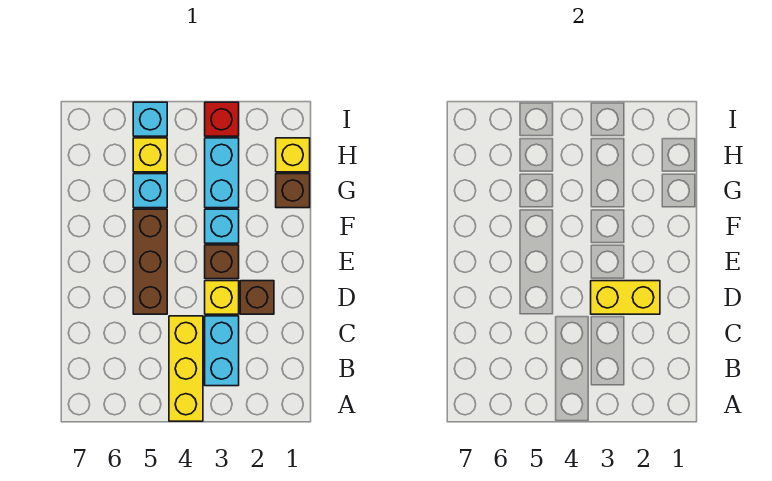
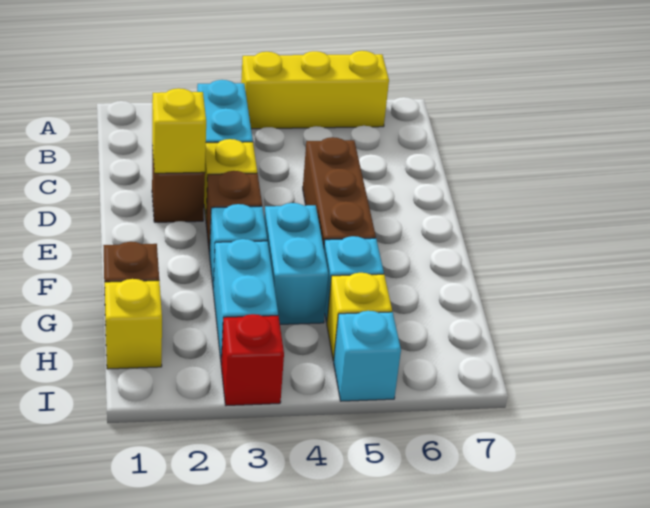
yellow brick A4:C4 level 1 -> yellow brick A4:A6 level 1
yellow brick D2:D3 level 2 -> yellow brick D2 level 2
none -> cyan brick F4:G4 level 1

